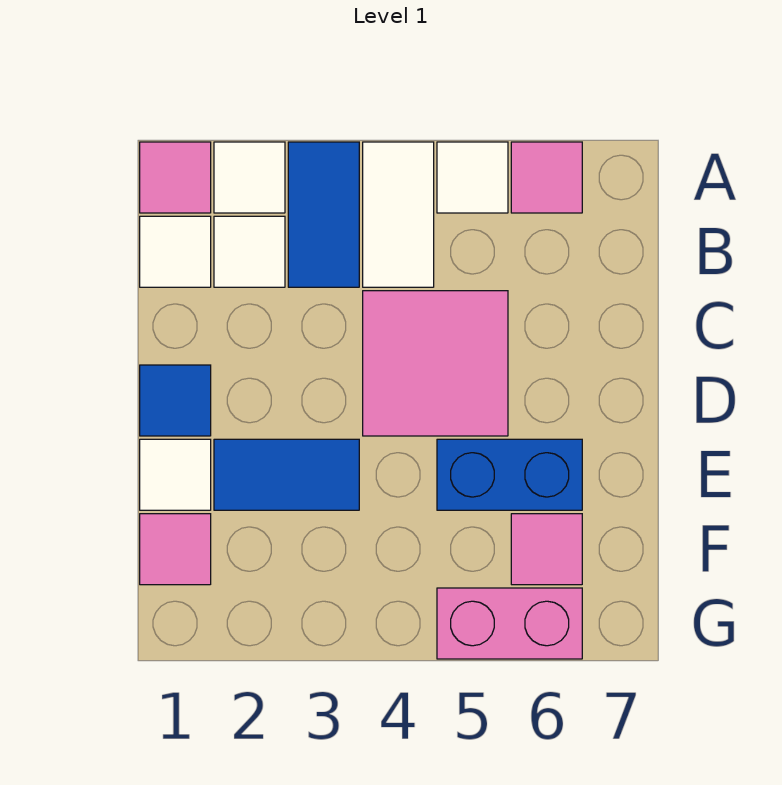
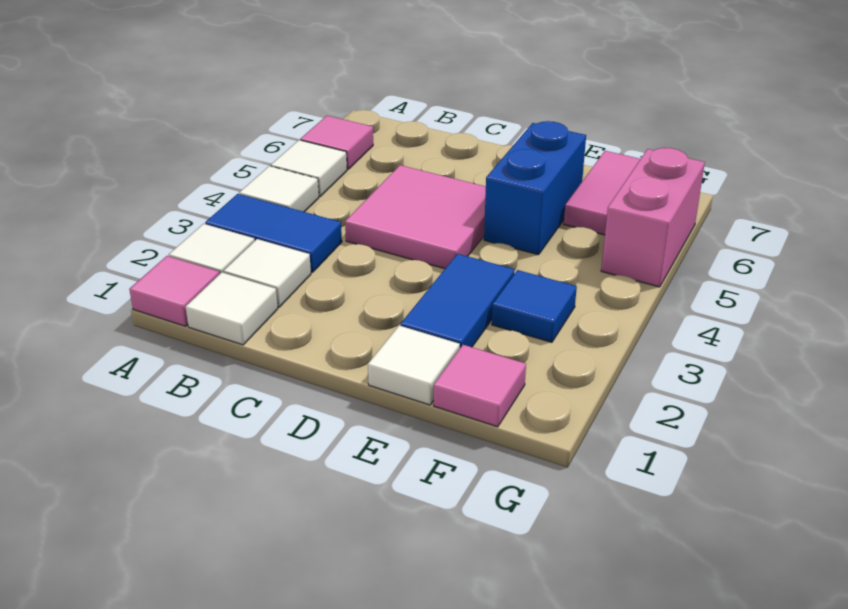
white tile A4:B4 level 1 -> white tile A4 level 1
blue tile D1 level 1 -> blue tile F3 level 1
pink tile F6 level 1 -> pink tile F6:F7 level 1

